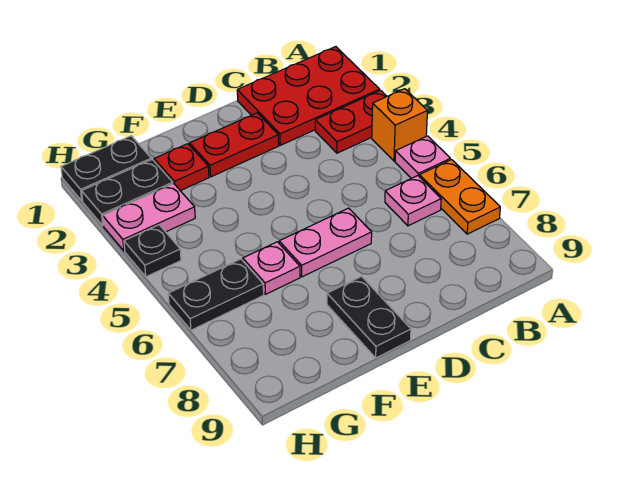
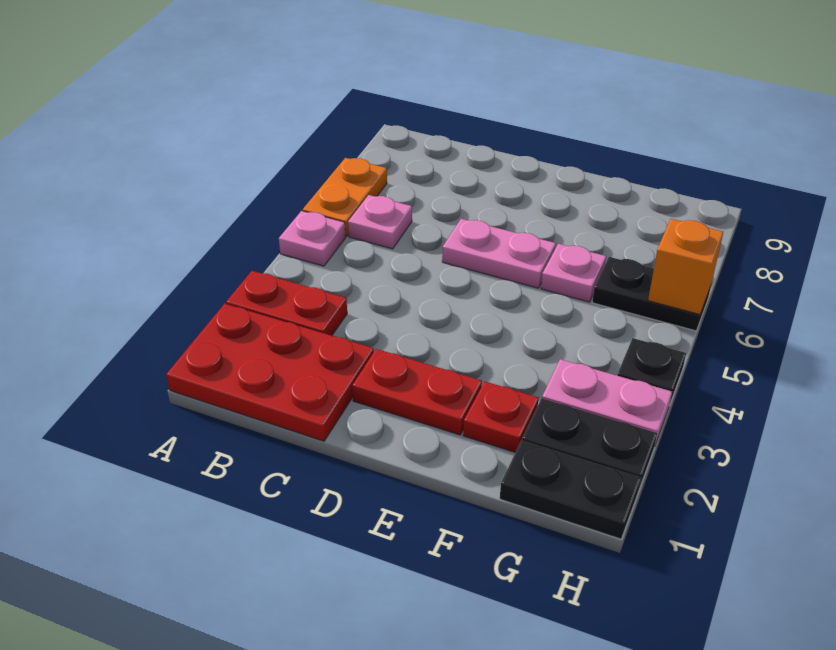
orange brick A4 level 1 -> orange brick H6 level 2
black plate E8:E9 level 1 -> none

